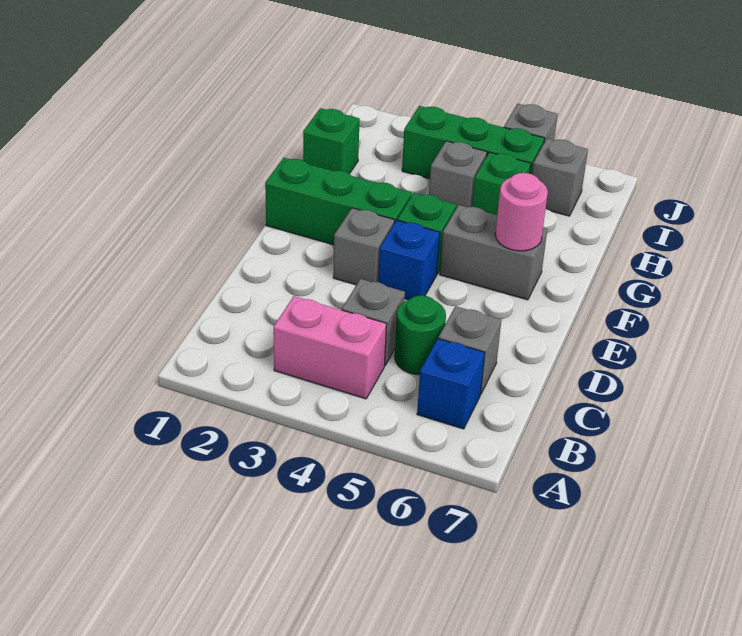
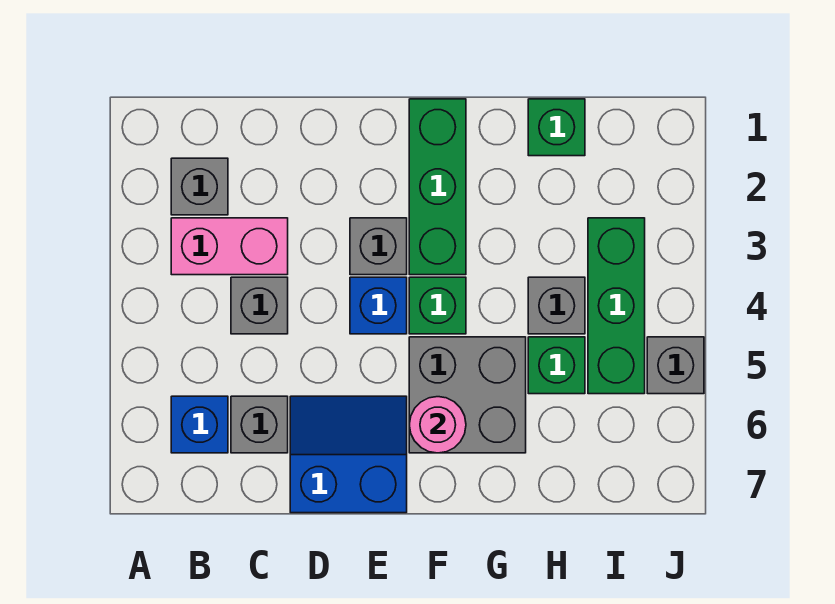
pink brick B3:B4 level 1 -> pink brick B3:C3 level 1
green round brick C5 level 1 -> none
none -> blue slope D6:E7 level 1 top 7
grey brick F5:F6 level 1 -> grey brick F5:G6 level 1
grey brick I6 level 1 -> grey brick B2 level 1

